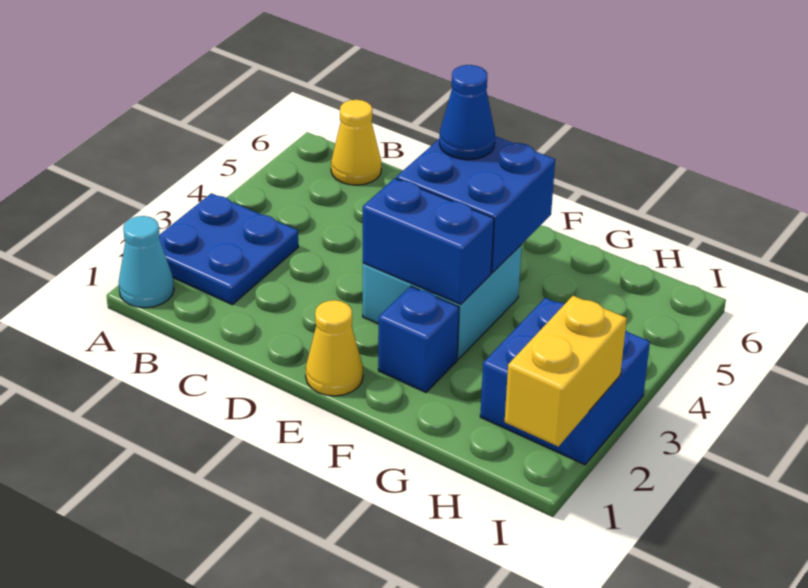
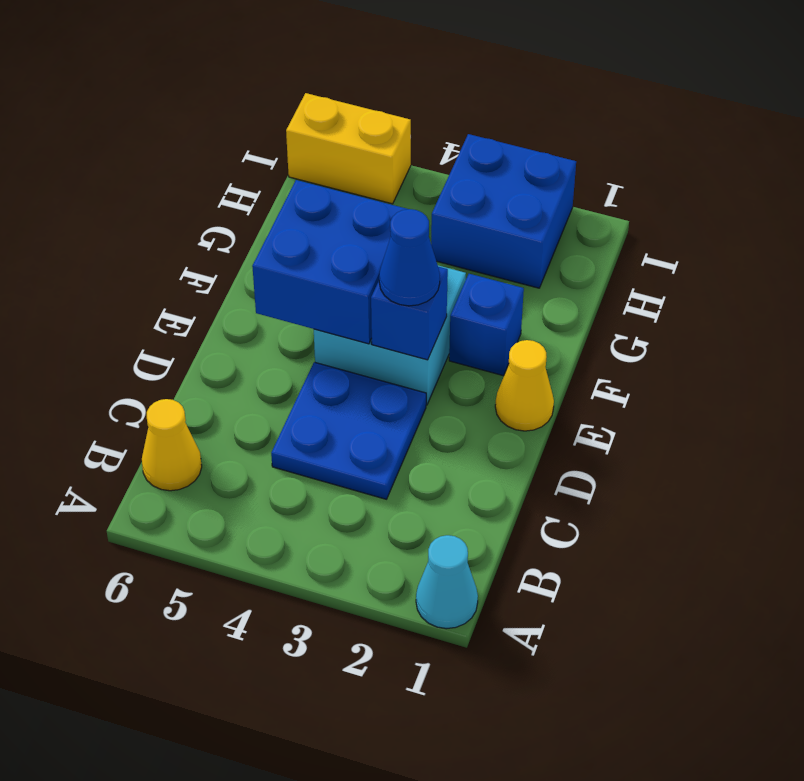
blue plate A2:B3 level 1 -> blue plate C3:D4 level 1
blue brick E3:F3 level 2 -> blue brick E3 level 2
blue cone E5 level 3 -> blue cone E3 level 3
yellow brick I1:I2 level 2 -> yellow brick I5:I6 level 1

